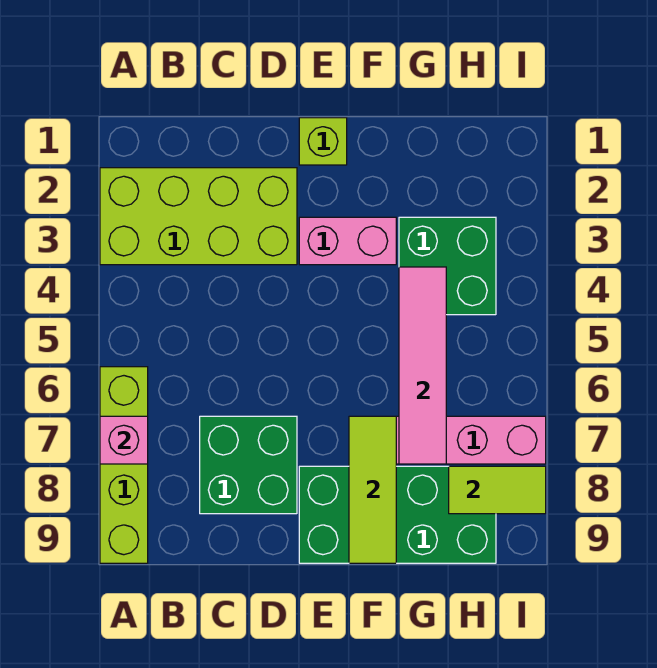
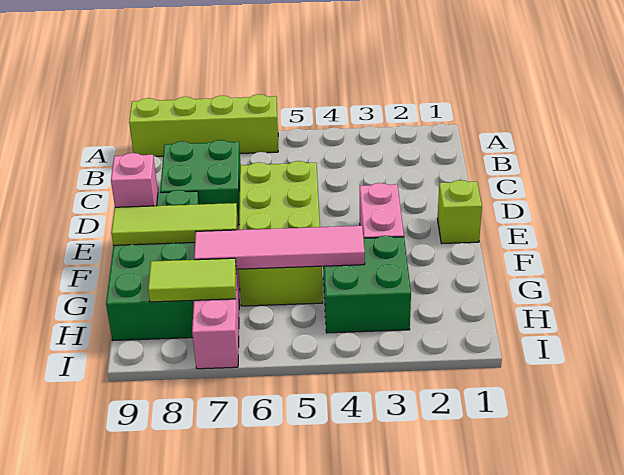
lime brick A2:D3 level 1 -> lime brick D5:G6 level 1
pink brick A7 level 2 -> pink brick E9 level 2
lime tile H8:I8 level 2 -> lime tile H7:H8 level 2

